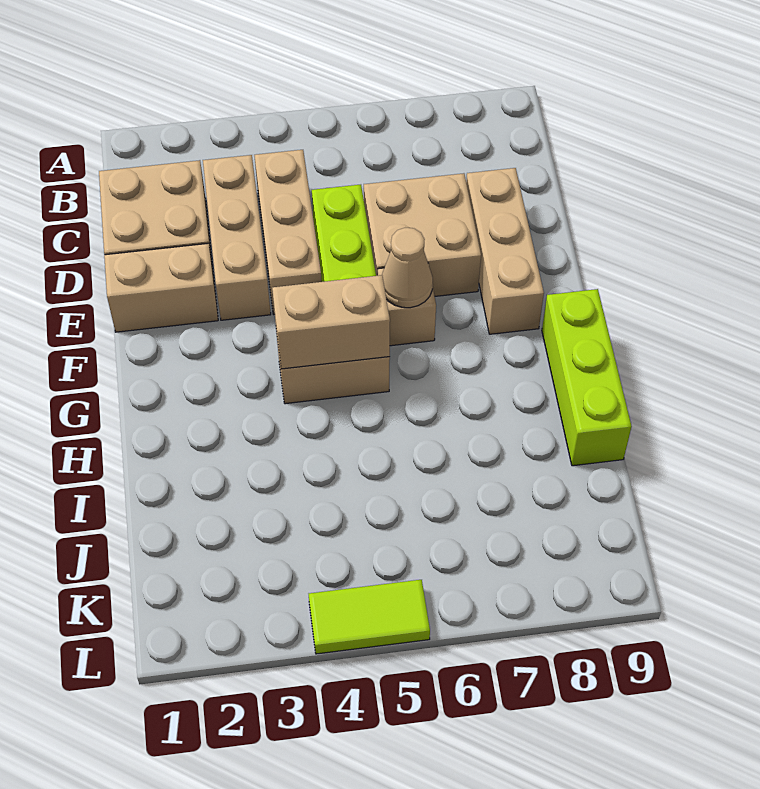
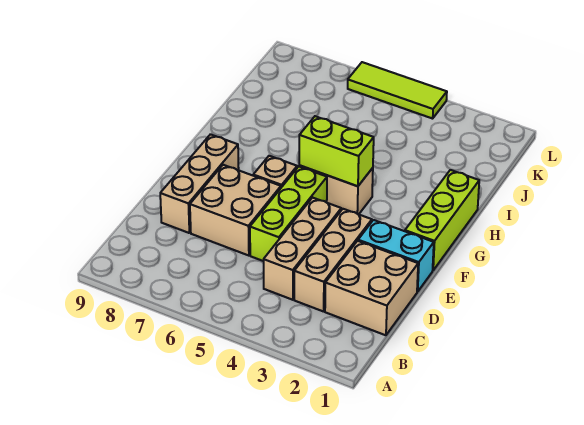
tan brick E1:E2 level 1 -> cyan brick E1:E2 level 1
tan cone F6 level 2 -> none
tan brick G4:G5 level 2 -> lime brick G4:G5 level 2
lime brick G9:I9 level 1 -> lime brick F1:H1 level 1
lime tile L4:L5 level 1 -> lime tile L4:L6 level 1

